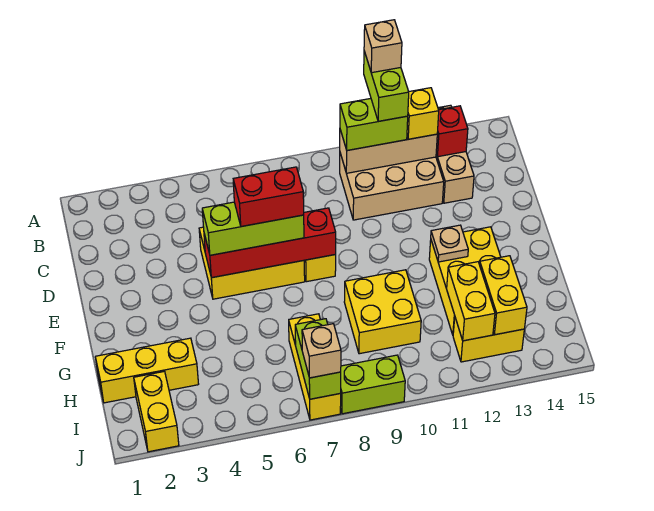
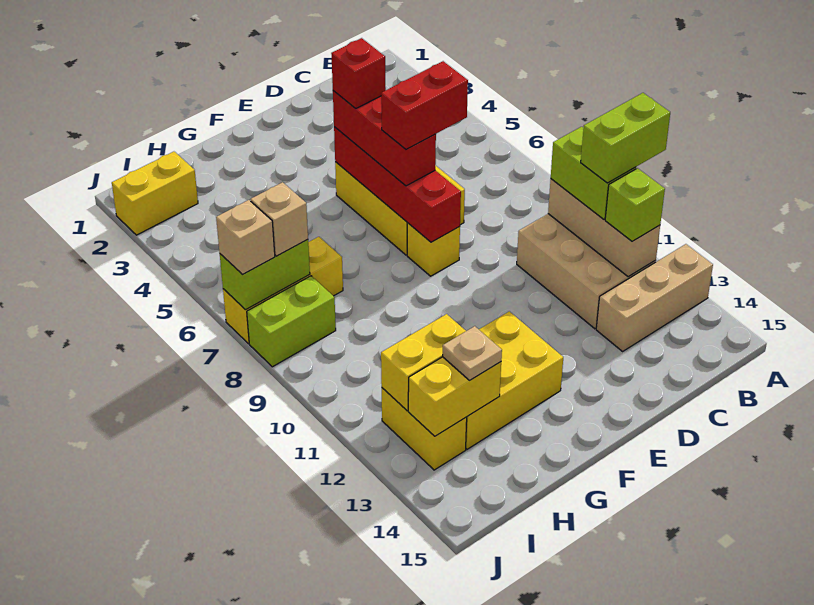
tan brick A11 level 5 -> tan brick I7 level 3
yellow brick B12 level 3 -> lime brick B12 level 3
red brick B13 level 2 -> red brick E5 level 4
lime brick E5:E7 level 3 -> red brick E5:E7 level 3
red brick E6:E7 level 4 -> red brick D7:E7 level 4
tan plate F12 level 2 -> tan plate H13 level 3
yellow brick G9:H10 level 1 -> none
yellow brick H1:H3 level 1 -> none
lime brick J8:J9 level 1 -> lime brick I8:J8 level 1

